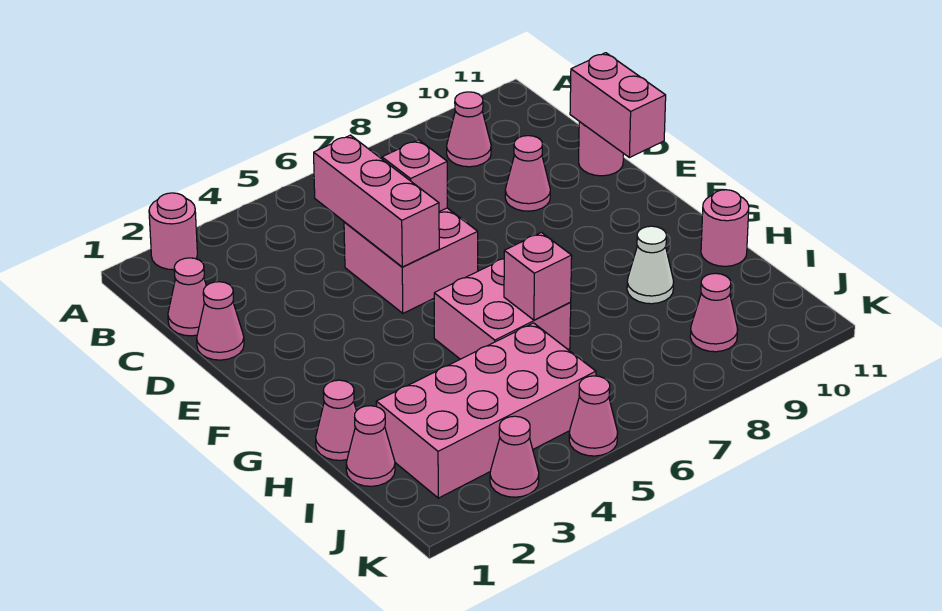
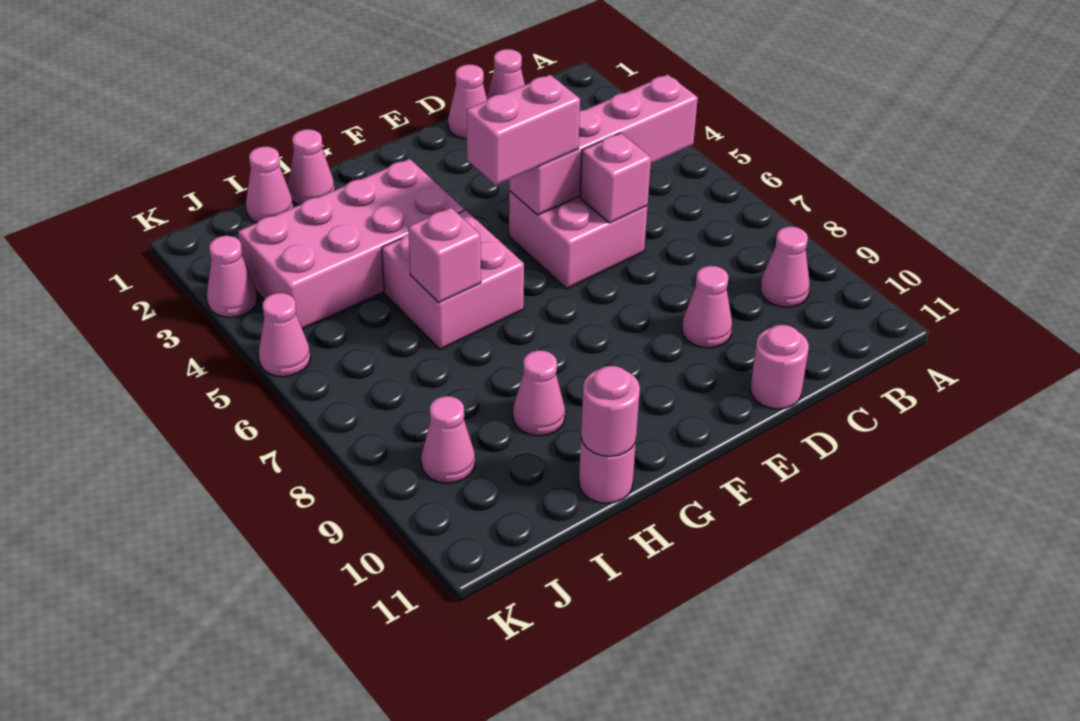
pink round brick A2 level 1 -> pink round brick H11 level 2
pink brick C5:E5 level 2 -> pink brick B5:E5 level 2
pink brick D11:E11 level 2 -> pink brick E5:F5 level 3
white cone H9 level 1 -> pink cone H9 level 1
pink brick I2:J5 level 1 -> pink brick G3:J4 level 1

